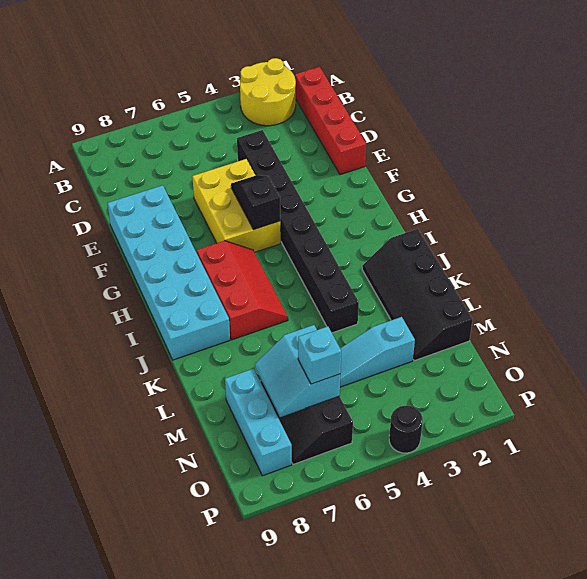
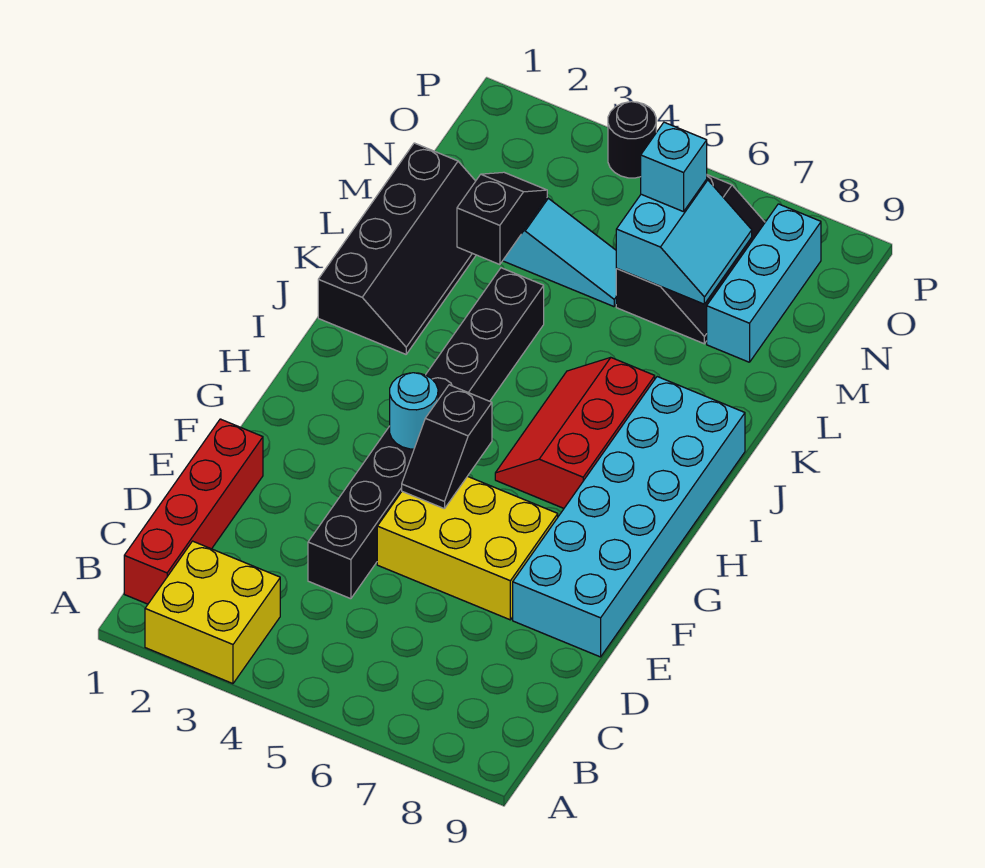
yellow round brick A2:B3 level 1 -> yellow brick A2:B3 level 1
yellow brick E5:G6 level 1 -> yellow brick E5:F7 level 1
none -> cyan round brick G4 level 2
none -> black slope L3:M3 level 2 top L

